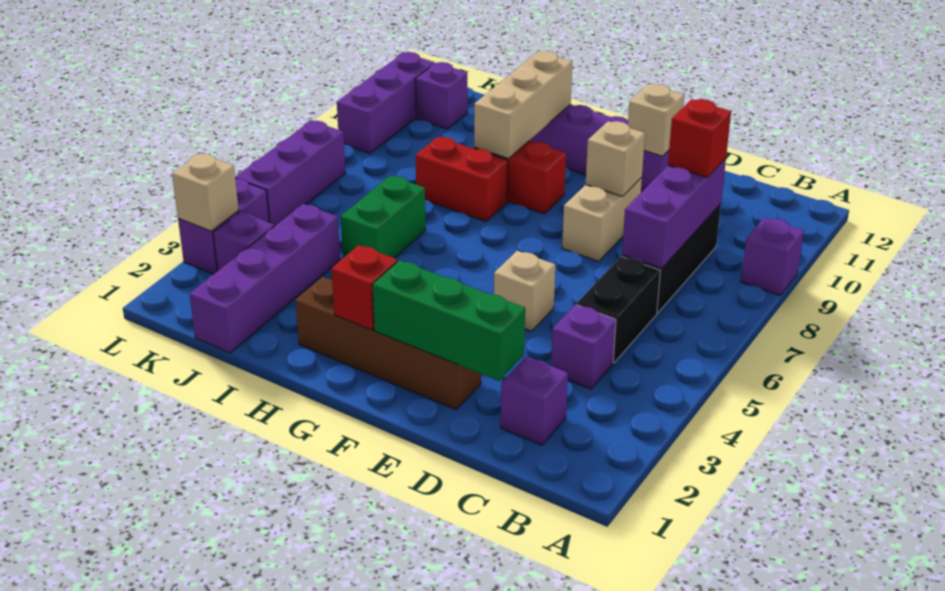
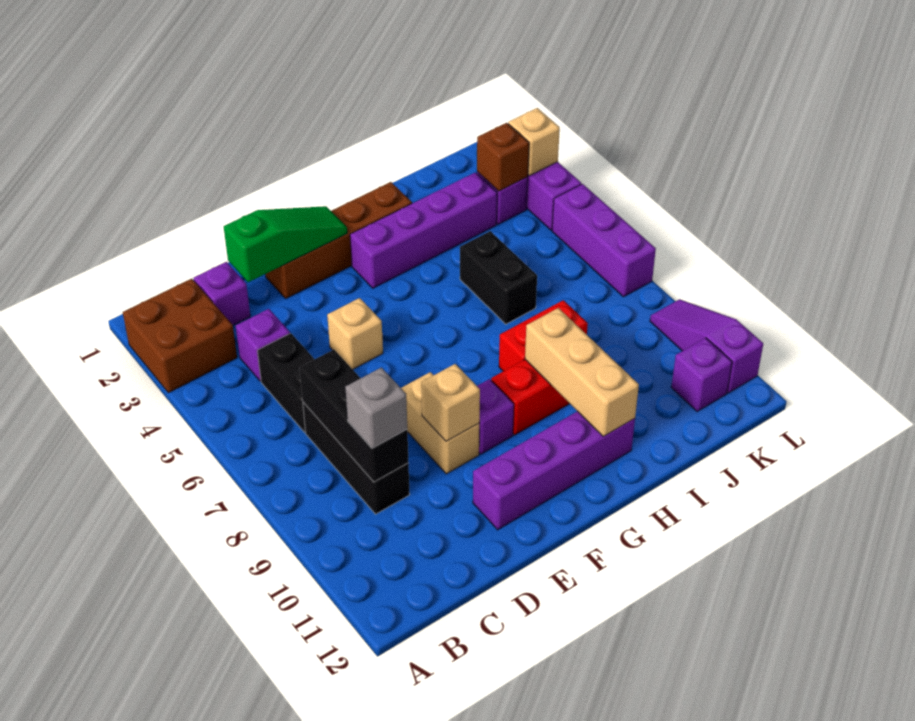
none -> brown brick A2:B3 level 1
purple brick A9 level 1 -> purple brick F9 level 1
purple brick C7:C9 level 2 -> black brick C7:C9 level 2
red brick C9 level 3 -> grey brick C9 level 3
green brick D2:F2 level 2 -> green slope D2:F2 level 2 top D
tan brick E11 level 2 -> none
red brick G2 level 2 -> none
green brick I5:I6 level 1 -> black brick I5:I6 level 1
purple brick J1:J4 level 1 -> purple brick G3:J3 level 1
none -> brown brick K3 level 2
purple brick L9:L11 level 1 -> purple slope L9:L11 level 1 top 11

